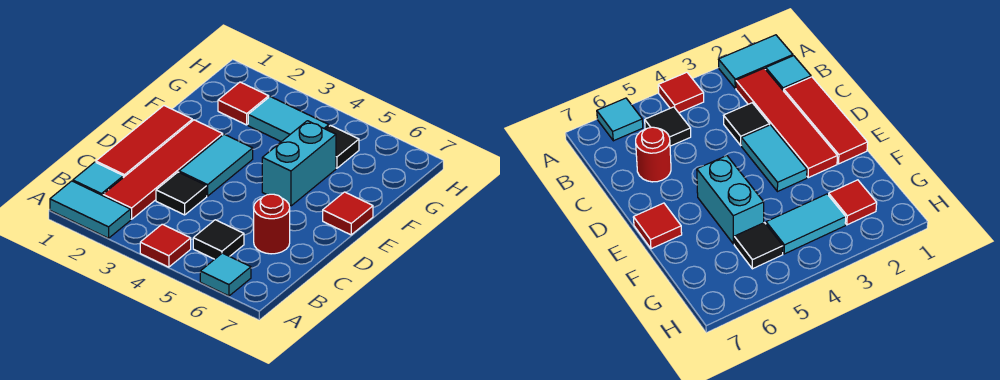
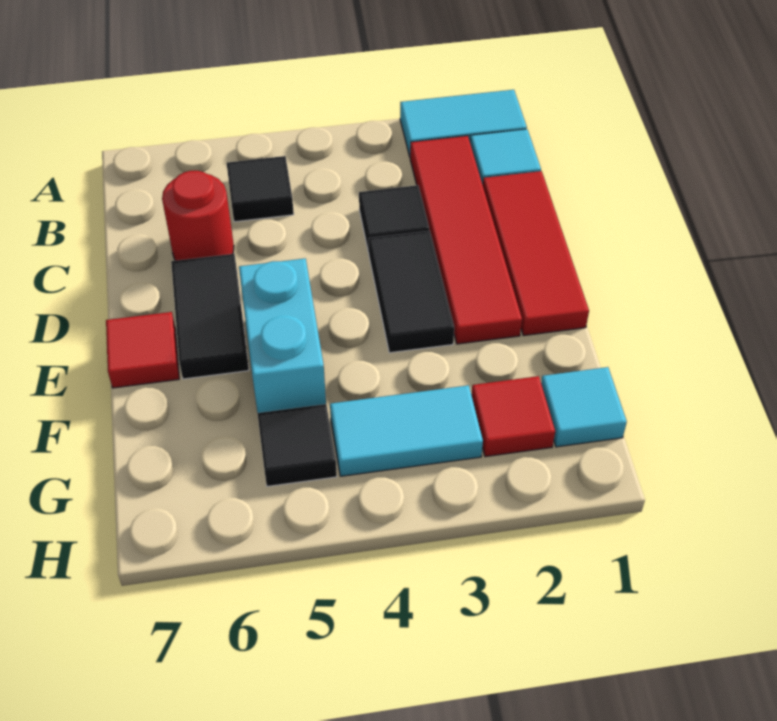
red tile A4 level 1 -> none
cyan tile A6 level 1 -> cyan tile G1 level 1
cyan tile D3:E3 level 1 -> black tile D3:E3 level 1
none -> black tile D6:E6 level 1

